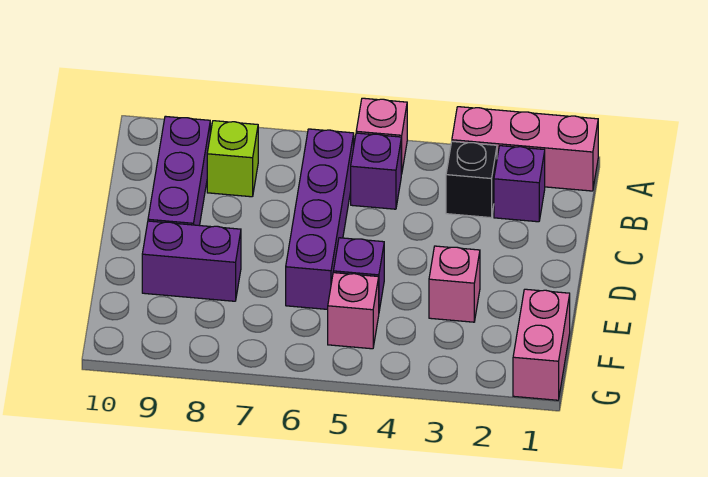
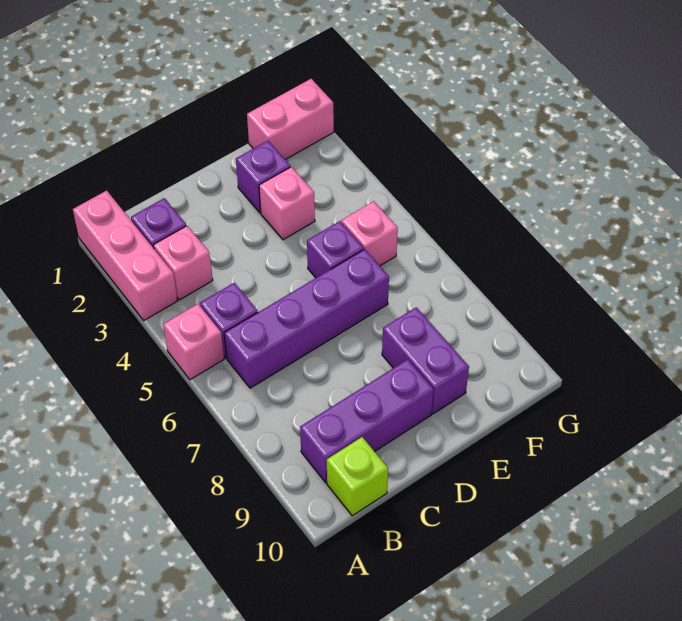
black brick B3 level 1 -> pink brick B3 level 1
lime brick B8 level 1 -> lime brick B10 level 1
none -> purple brick E2 level 1

